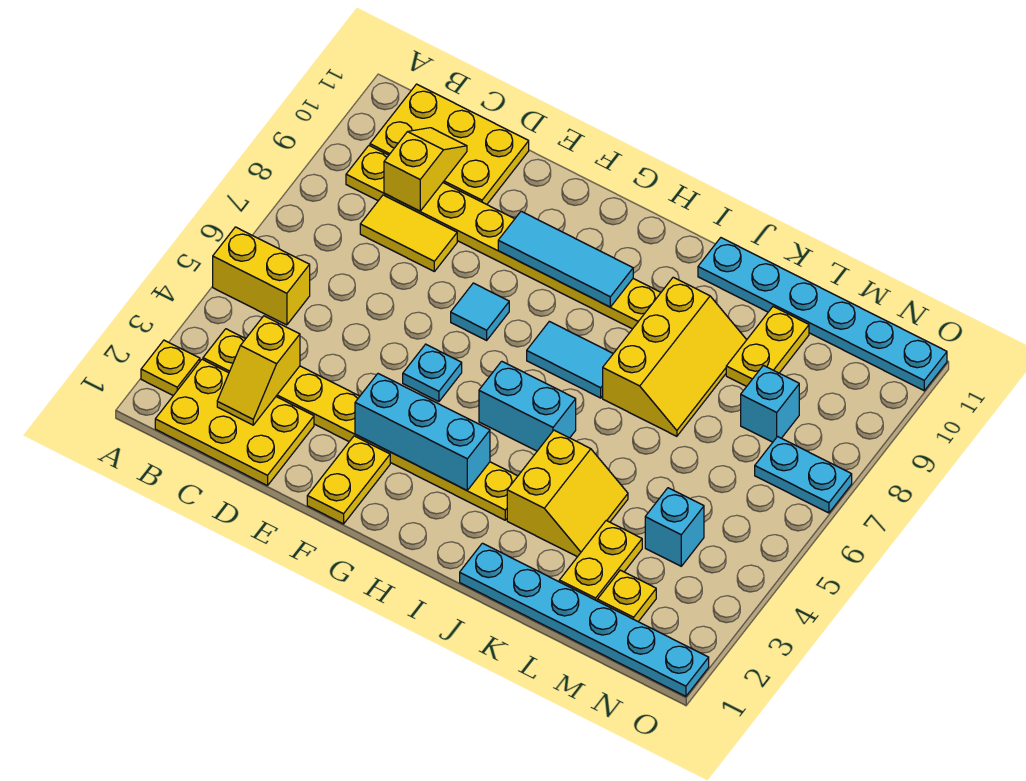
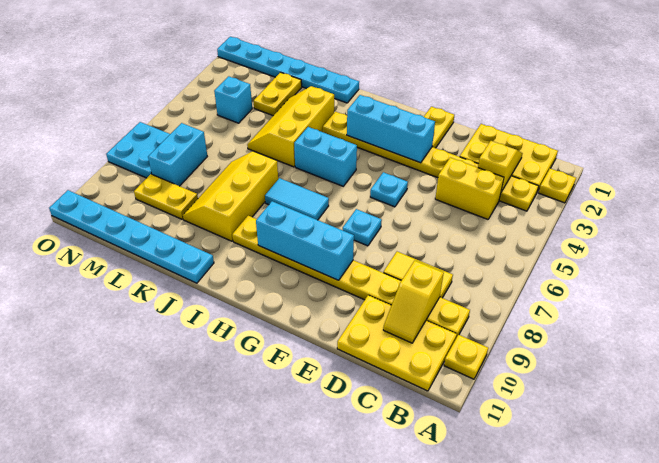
yellow brick A5:B5 level 1 -> yellow brick C4:D4 level 1
cyan tile F7 level 1 -> cyan plate F7 level 1
cyan tile F9:H9 level 2 -> cyan brick F9:H9 level 2
yellow slope J3:K4 level 1 top J -> yellow slope J3:K5 level 1 top J
yellow plate L9:L10 level 1 -> yellow plate L9:M9 level 1
yellow plate M2 level 1 -> yellow plate A10 level 1
cyan brick M8 level 1 -> cyan brick M7:M8 level 1
cyan plate N7:O7 level 1 -> cyan plate N7:O8 level 1

